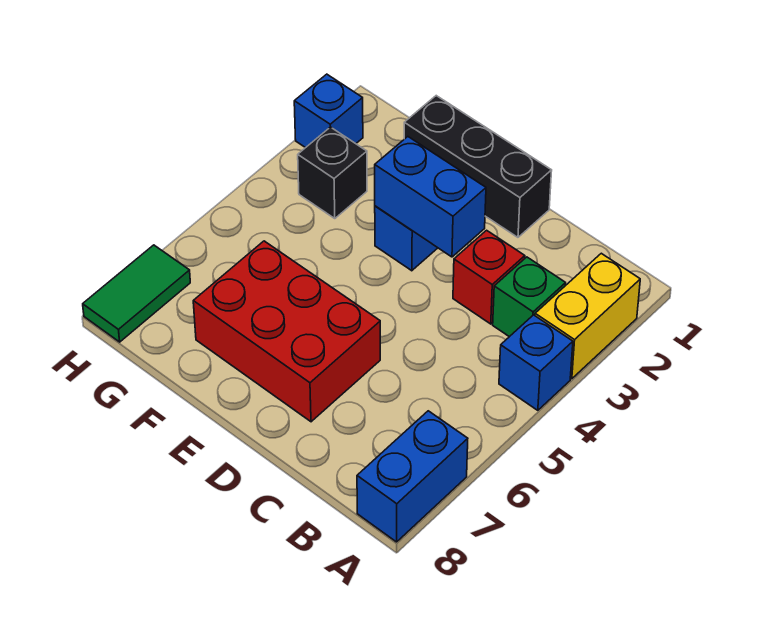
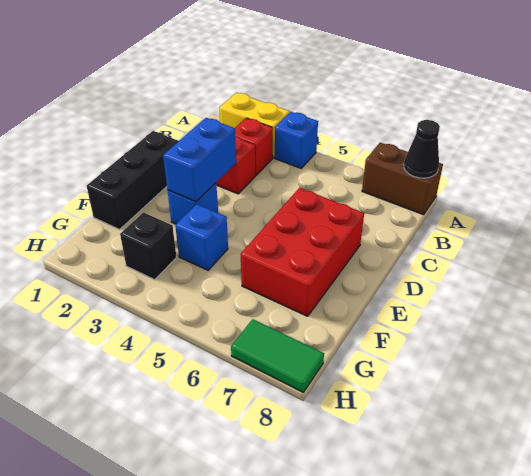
blue brick A7:A8 level 1 -> brown brick A7:A8 level 1
none -> black cone A8 level 2
green brick B3 level 1 -> red brick B3 level 1
blue brick H2 level 1 -> blue brick F4 level 1

